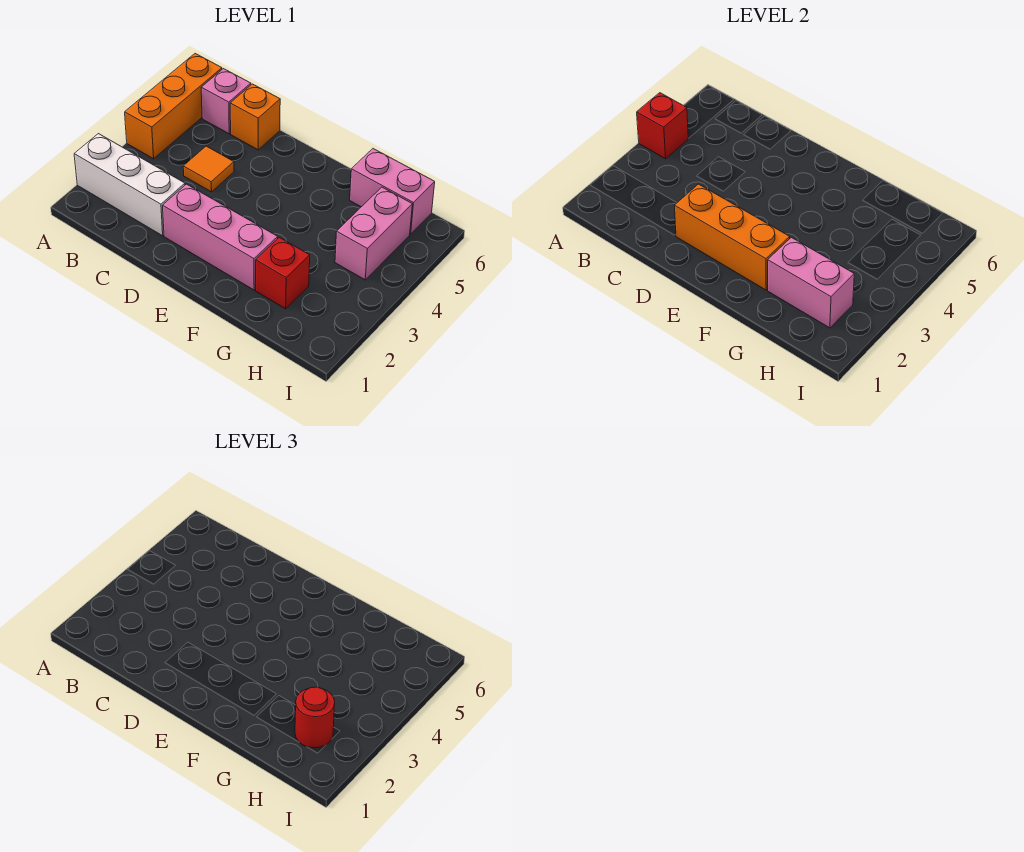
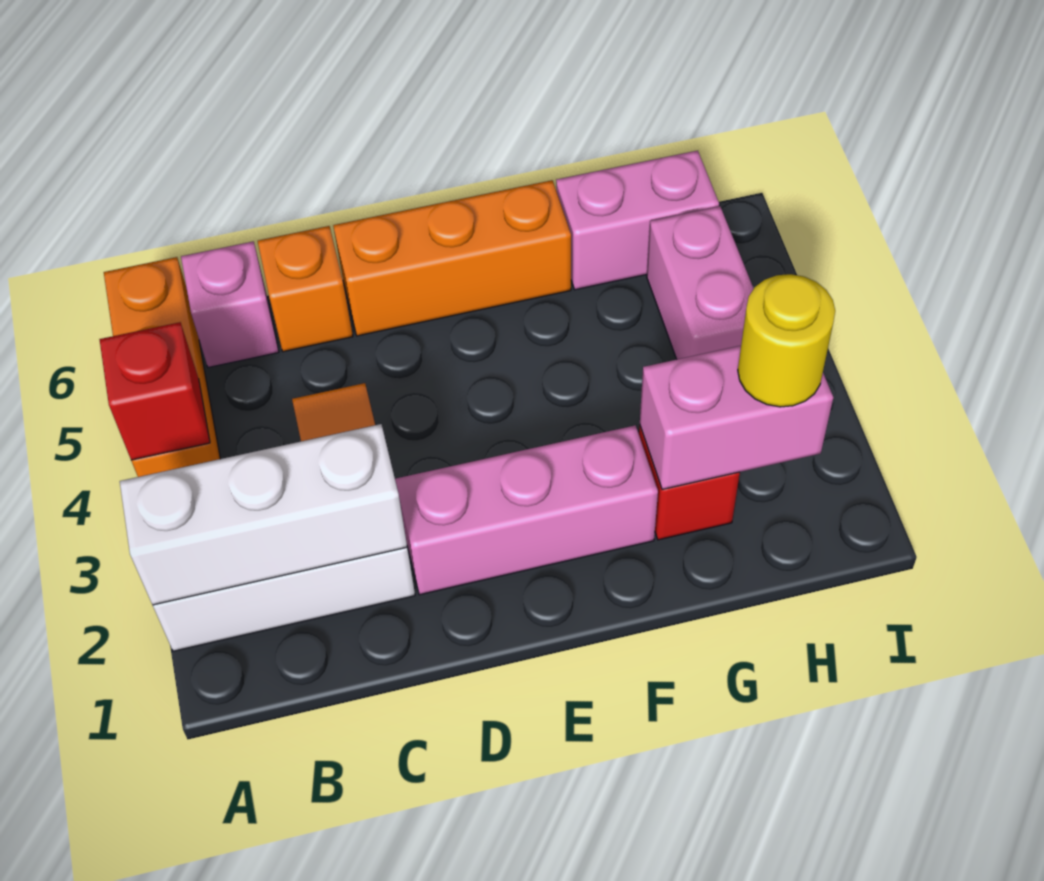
none -> white brick A2:C2 level 2
orange brick D2:F2 level 2 -> orange brick D6:F6 level 1
red round brick H2 level 3 -> yellow round brick H2 level 3

